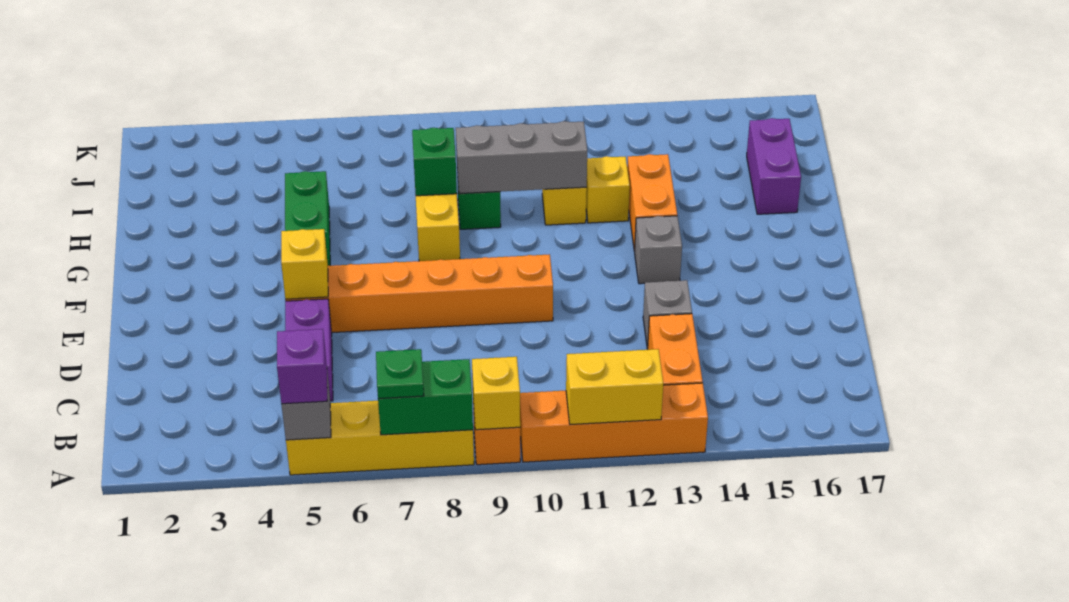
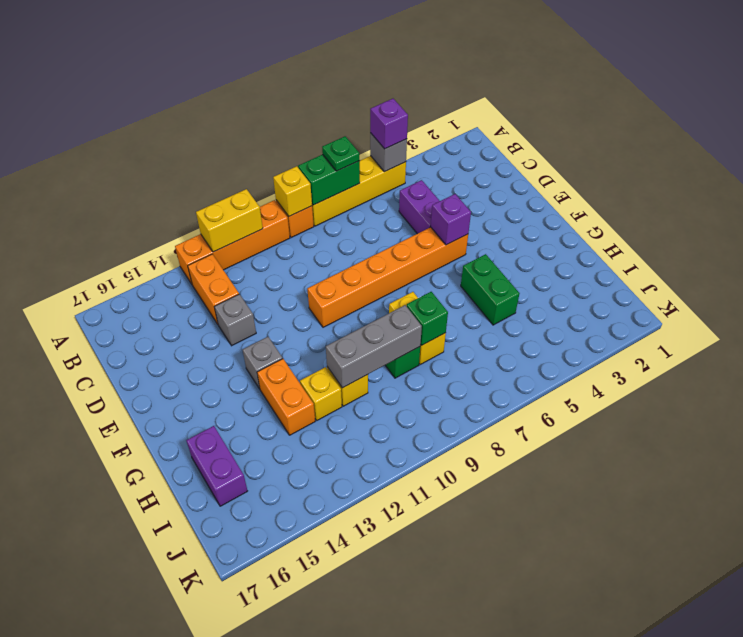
yellow brick E5 level 2 -> purple brick E5 level 2

